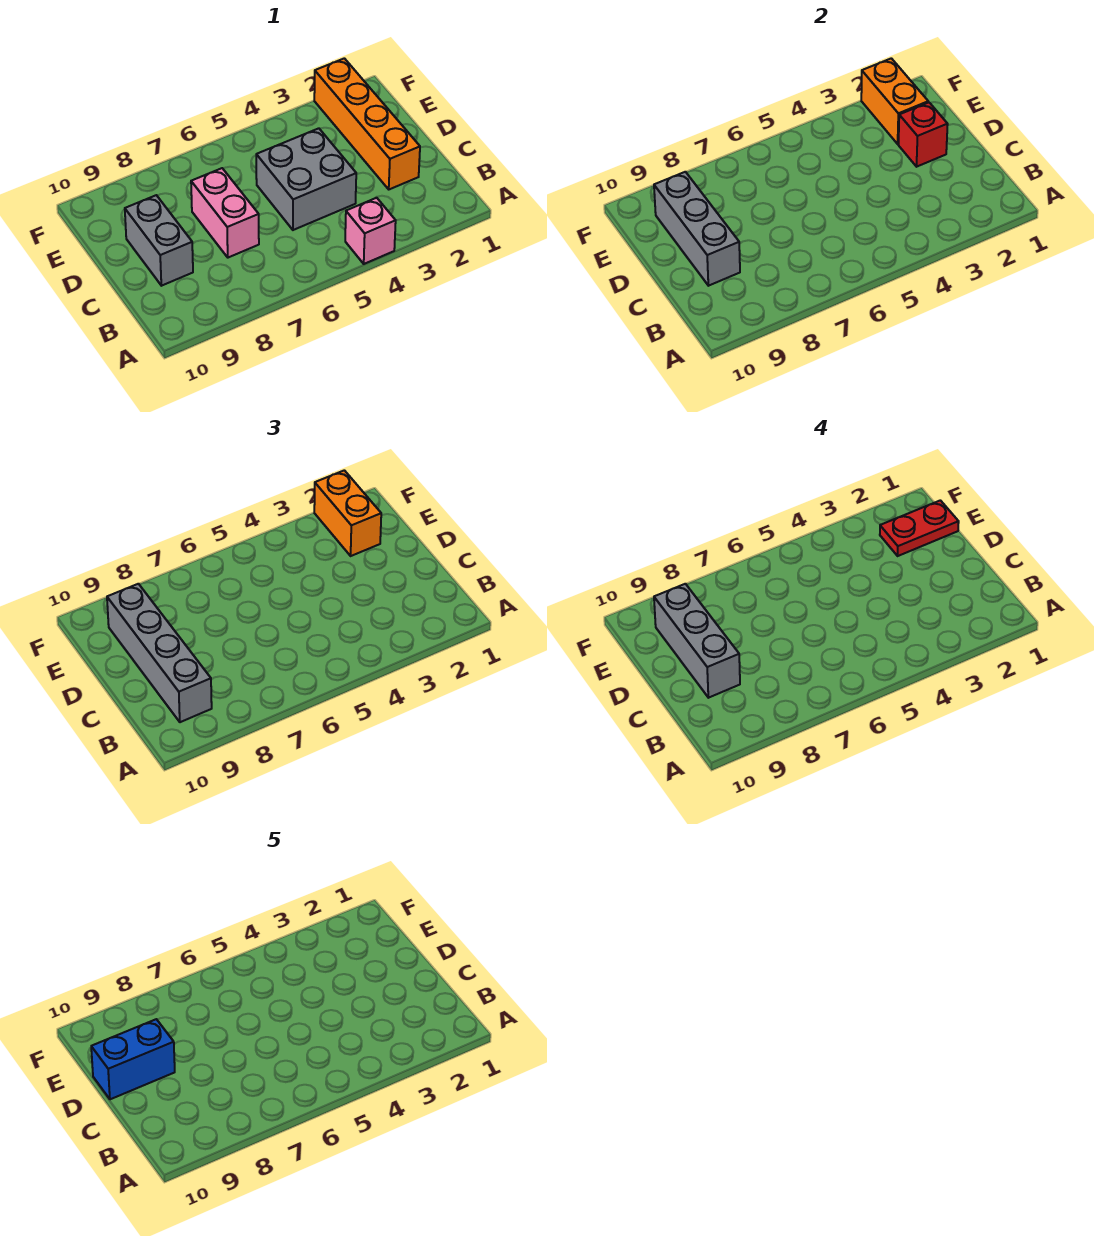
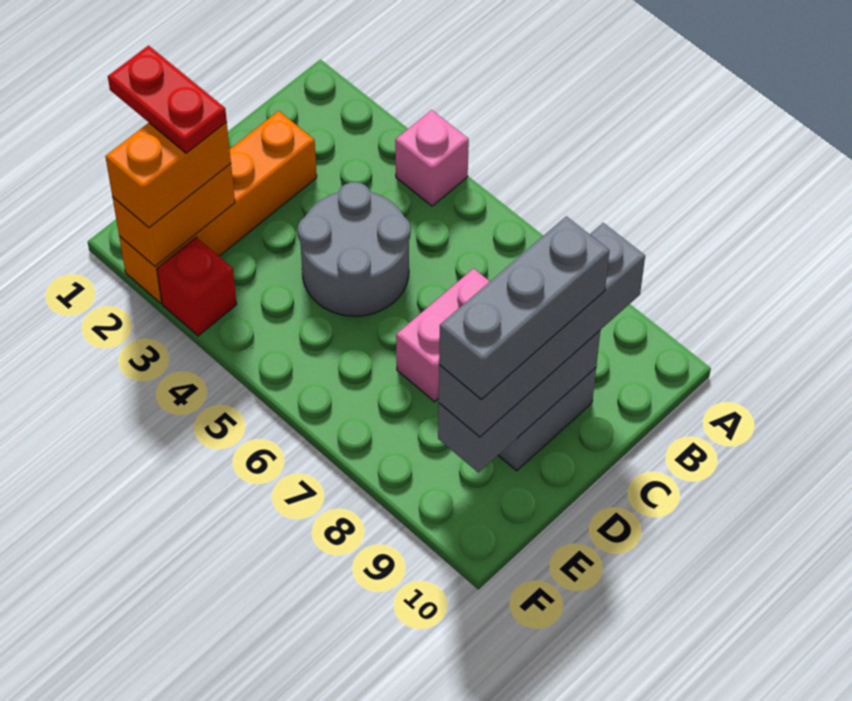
grey brick C4:D5 level 1 -> grey round brick C4:D5 level 1
red brick D2 level 2 -> red brick F3 level 1
blue brick D9:D10 level 5 -> none

